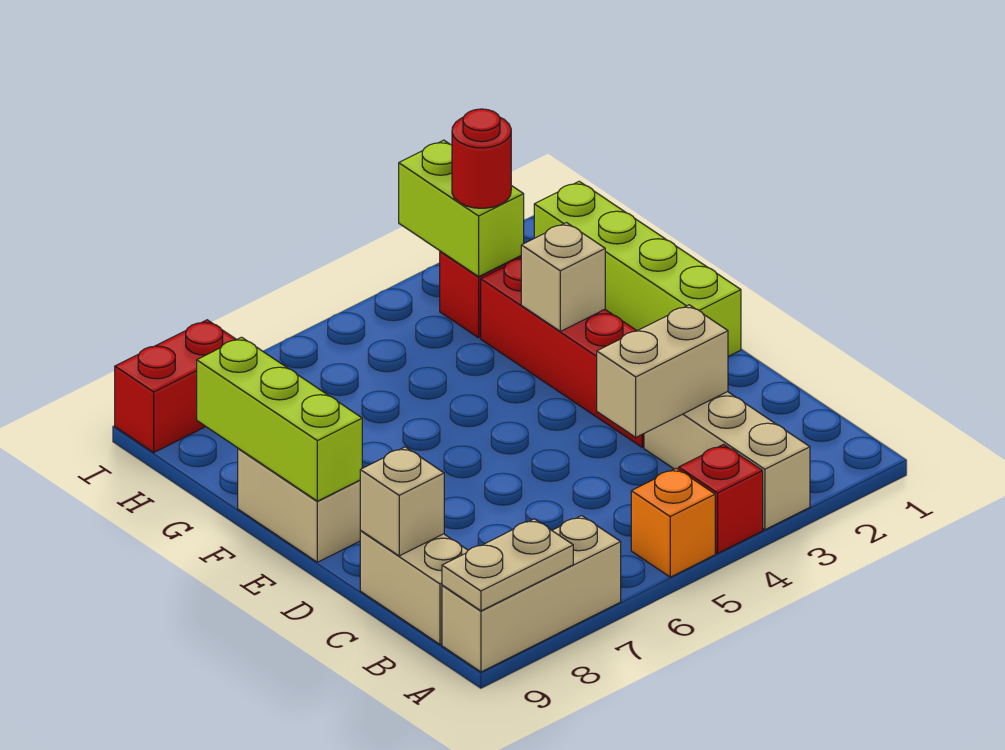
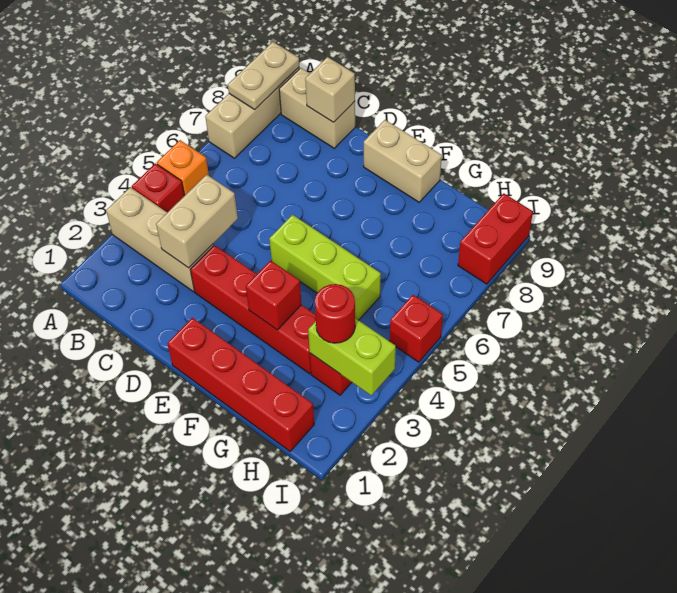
lime brick E1:H1 level 1 -> red brick E1:H1 level 1
lime brick E9:G9 level 2 -> lime brick E5:G5 level 1
tan brick F3 level 2 -> red brick F3 level 2
none -> red brick I5 level 1

